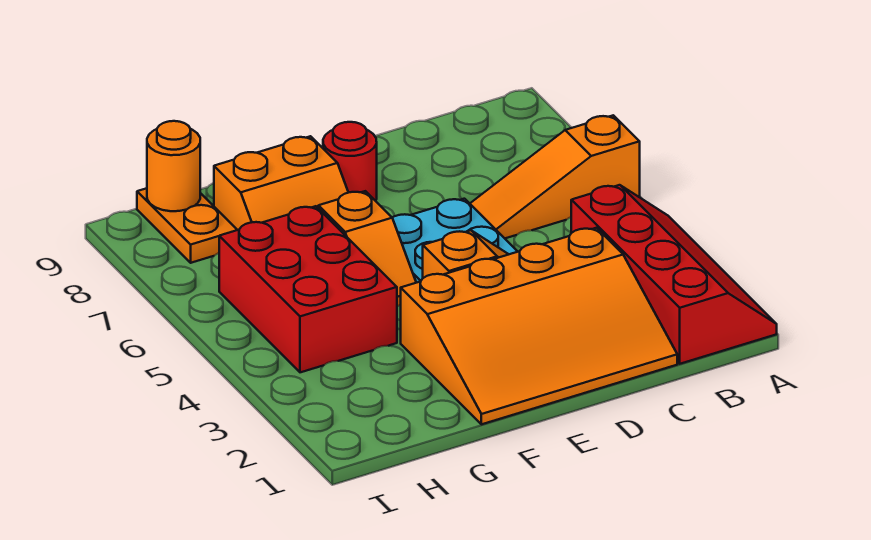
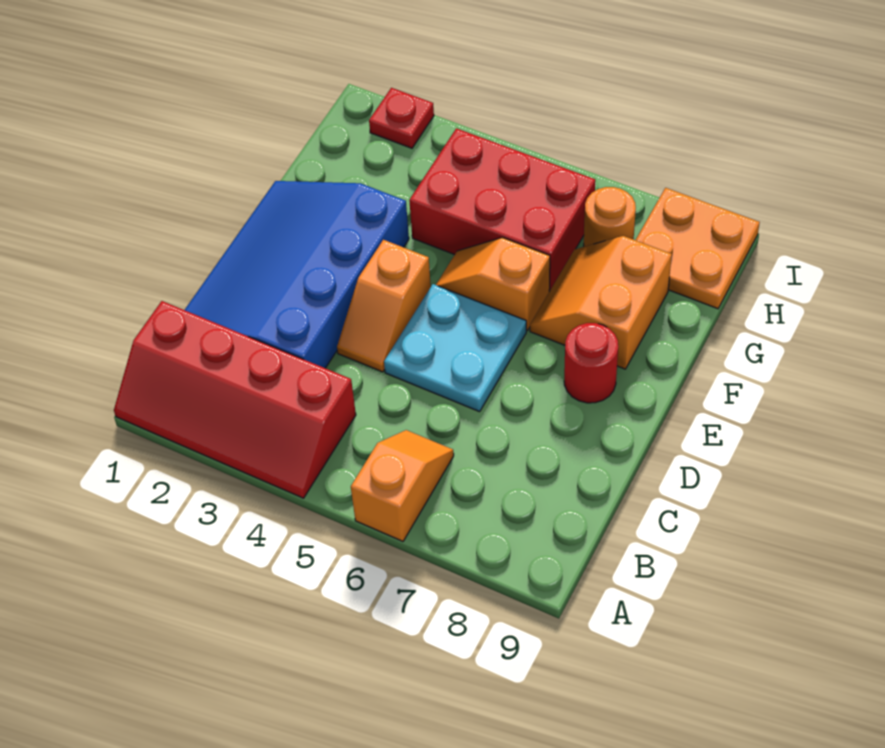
orange slope A6:C6 level 1 top A -> orange slope A6:B6 level 1 top A
orange slope C1:F3 level 1 top 3 -> blue slope C1:F3 level 1 top 3
orange plate H8:H9 level 1 -> orange plate H8:I9 level 1
orange round brick H9 level 2 -> orange round brick H7 level 1
none -> red plate I2 level 1

